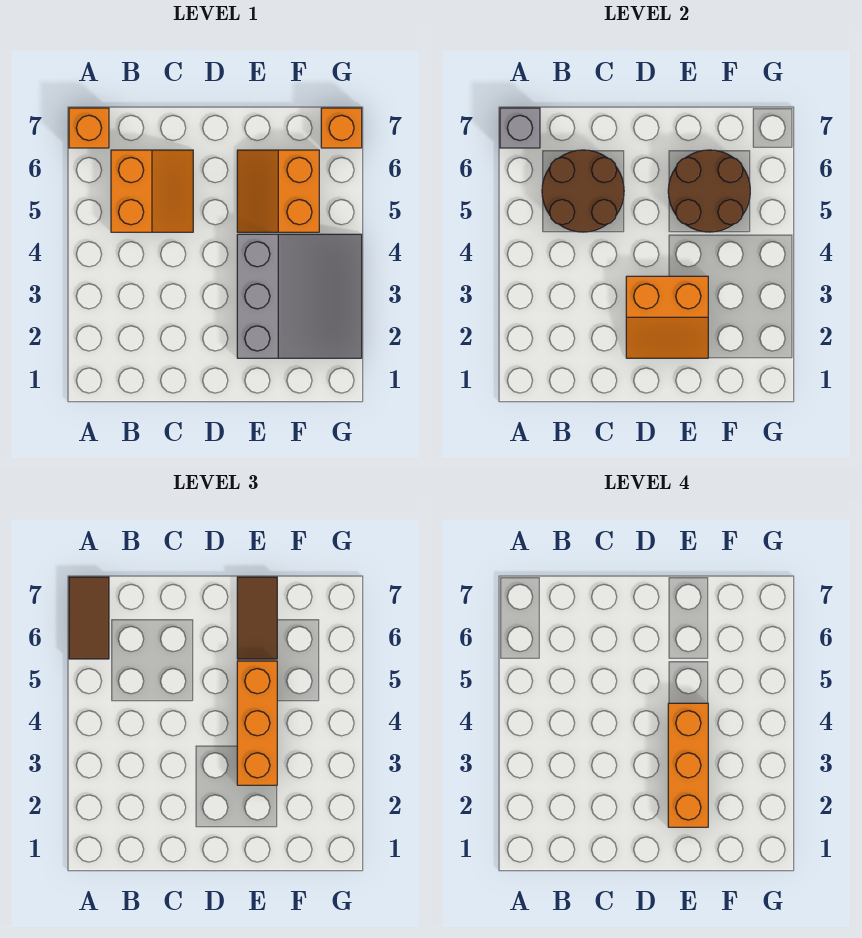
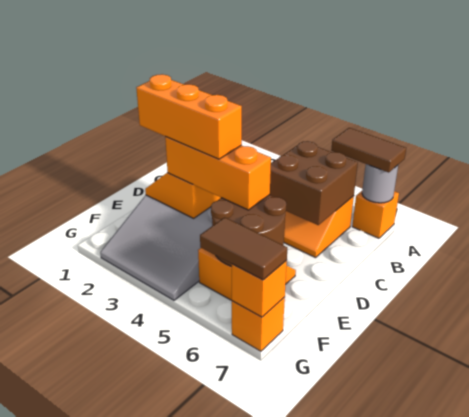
grey brick A7 level 2 -> grey round brick A7 level 2
brown round brick B5:C6 level 2 -> brown brick B5:C6 level 2
brown tile E6:E7 level 3 -> brown tile G6:G7 level 3
none -> orange brick G7 level 2

